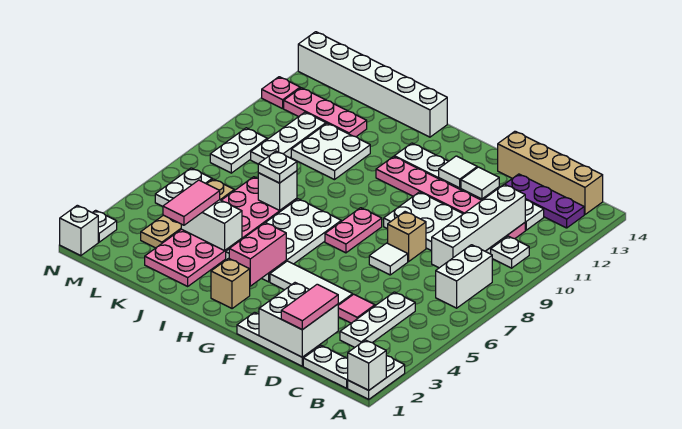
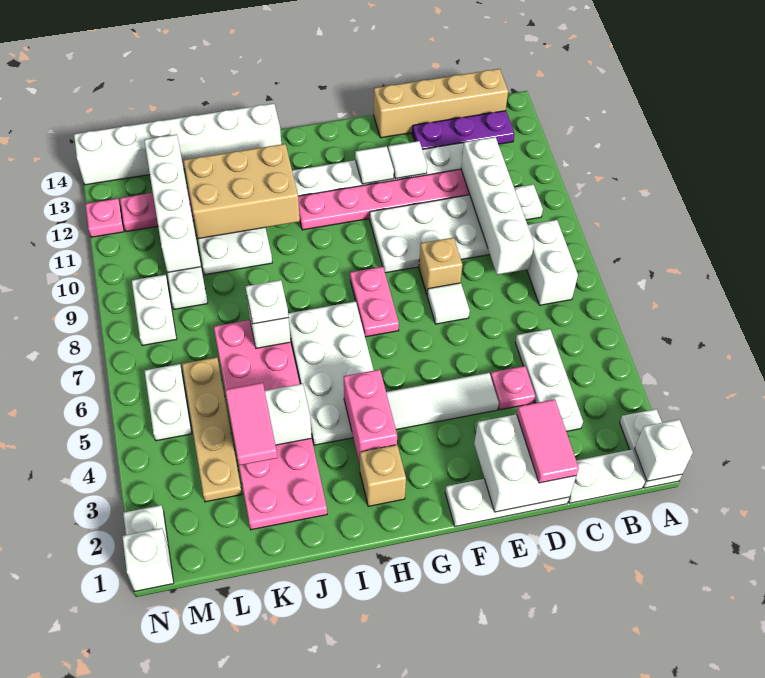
pink tile D4 level 1 -> pink plate D4 level 1
none -> tan brick I11:K12 level 2
none -> white brick L10:L13 level 2

